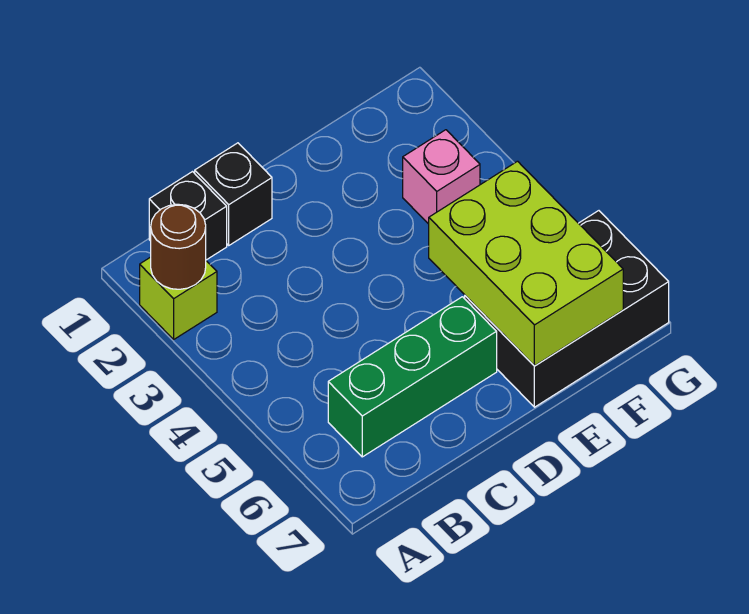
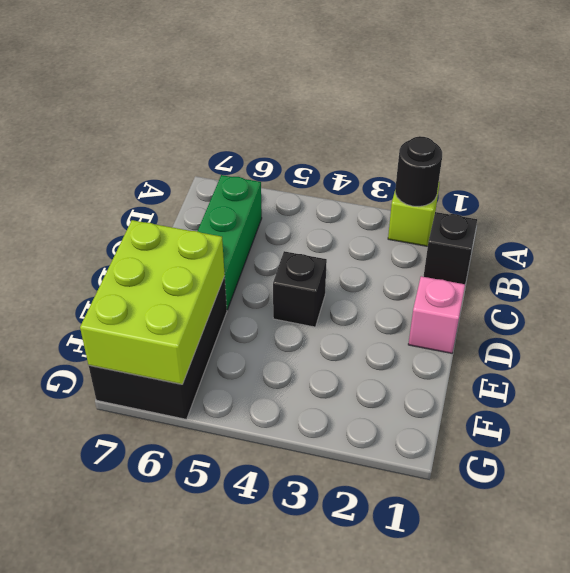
brown round brick A2 level 2 -> black round brick A2 level 2
black brick C1 level 1 -> black brick D4 level 1
lime brick E5:F7 level 2 -> lime brick E6:G7 level 2
pink brick F3 level 1 -> pink brick D1 level 1

